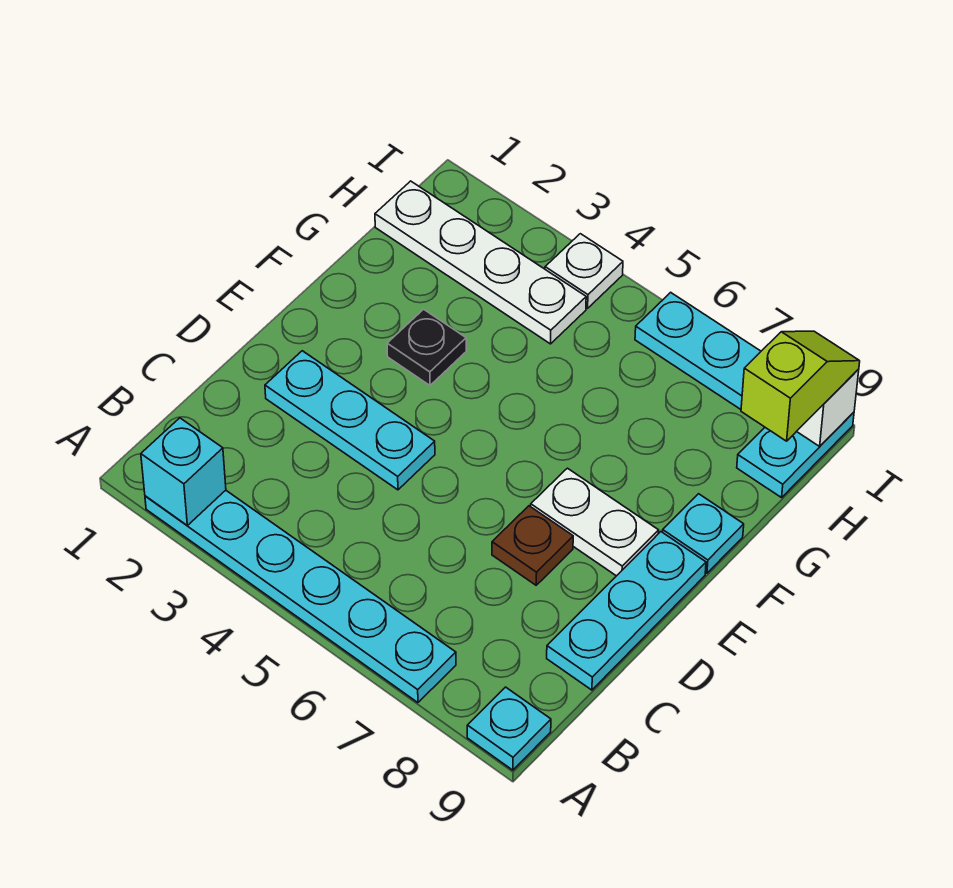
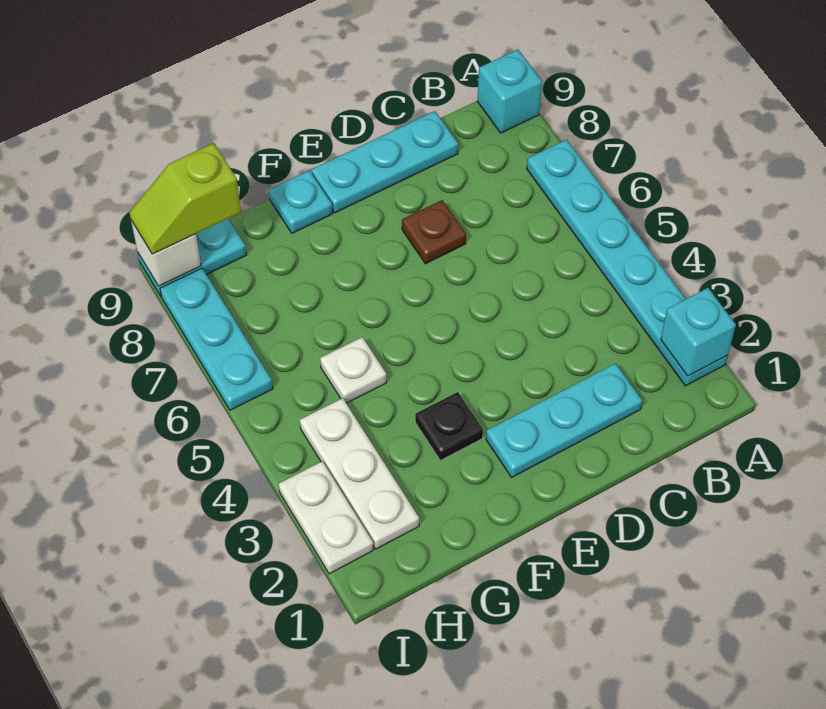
cyan plate A9 level 1 -> cyan brick A9 level 1
cyan plate D2:D4 level 1 -> cyan plate C2:E2 level 1
white plate E7:E8 level 1 -> white plate I2:I3 level 1
white plate H1:H4 level 1 -> white plate H2:H4 level 1
white plate I4 level 1 -> white plate G5 level 1

